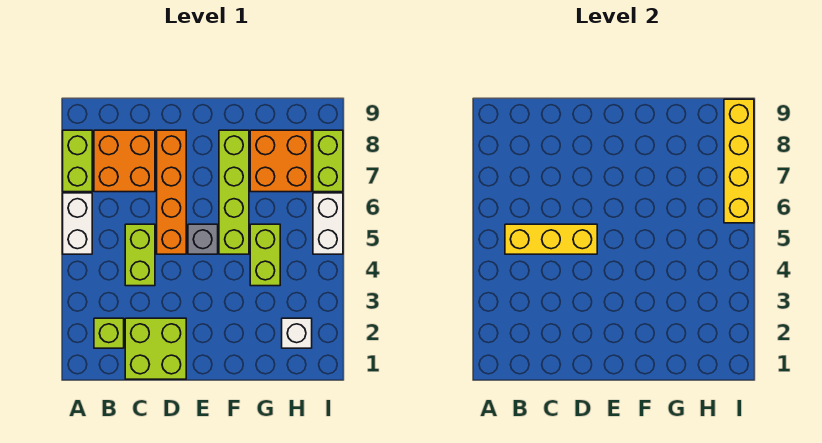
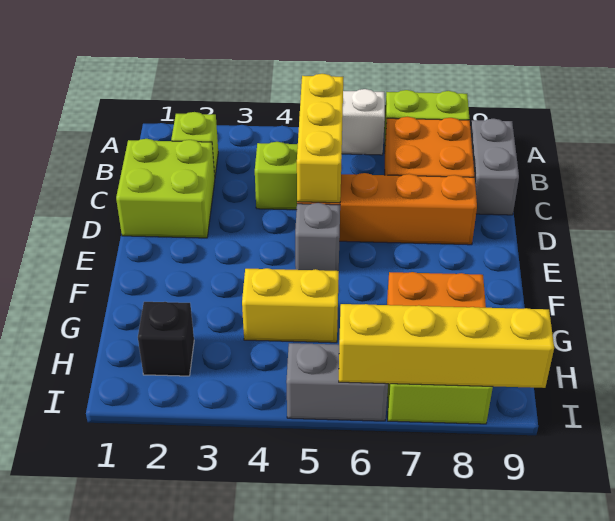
none -> grey brick B9:C9 level 1
lime brick F5:F8 level 1 -> none
lime brick G4:G5 level 1 -> yellow brick G4:G5 level 1
white brick H2 level 1 -> black brick H2 level 1
white brick I5:I6 level 1 -> grey brick I5:I6 level 1

